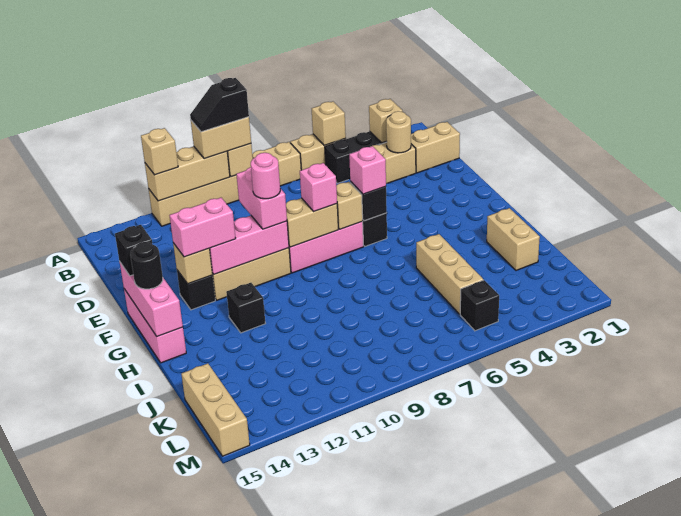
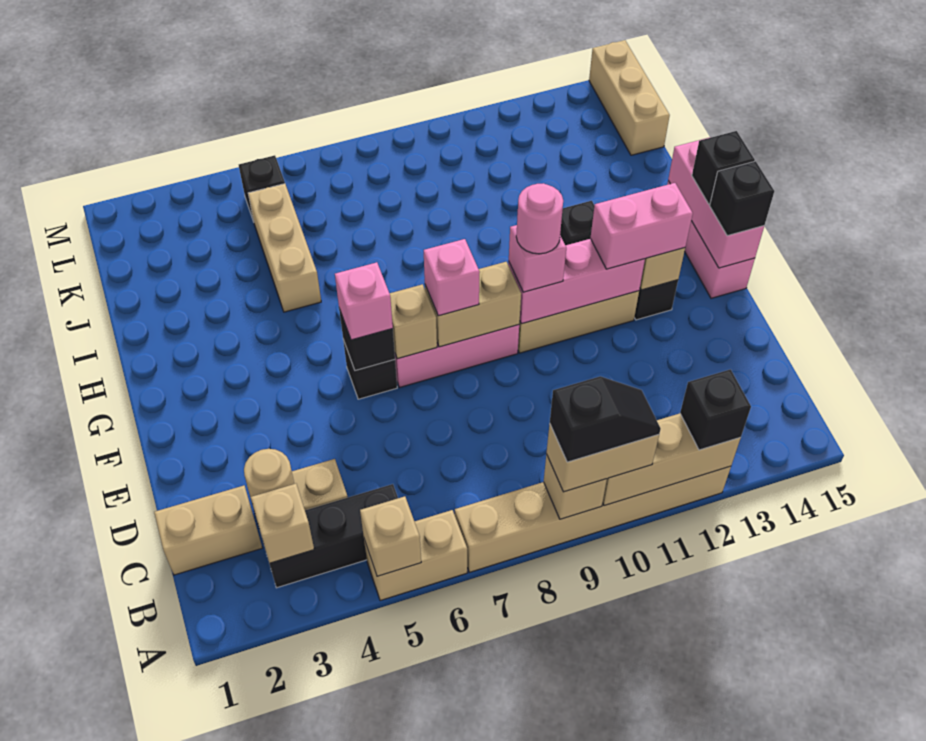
tan brick A12 level 3 -> black brick A12 level 3
pink brick E10:F10 level 3 -> pink brick F10 level 3
black round brick G15 level 3 -> black brick G15 level 3
tan brick I2:J2 level 1 -> none

